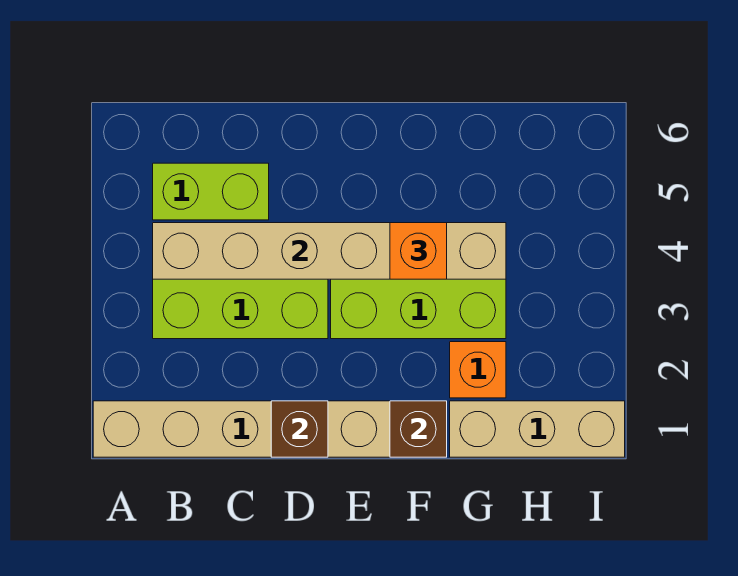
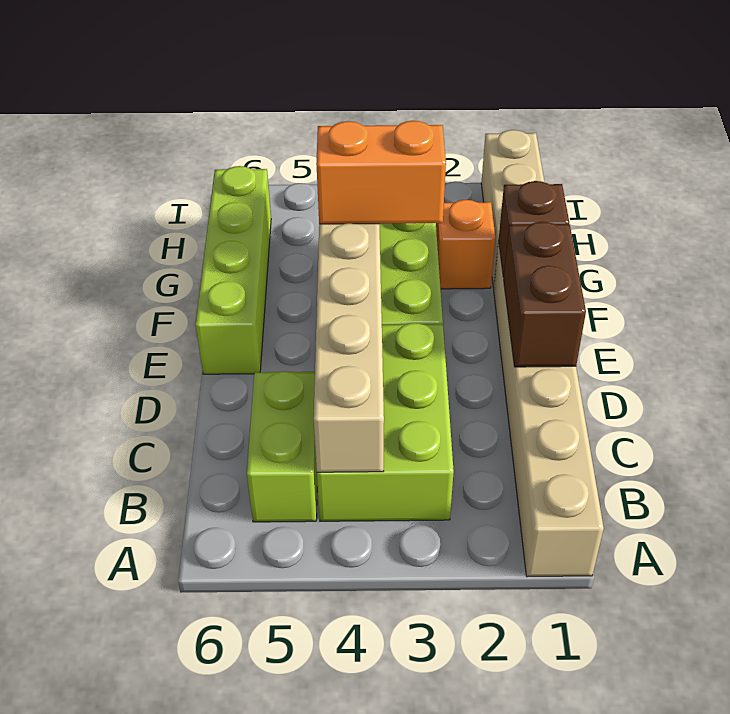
brown brick D1 level 2 -> brown brick D1:E1 level 2
none -> lime brick E6:H6 level 1
orange brick F4 level 3 -> orange brick F3:F4 level 3

